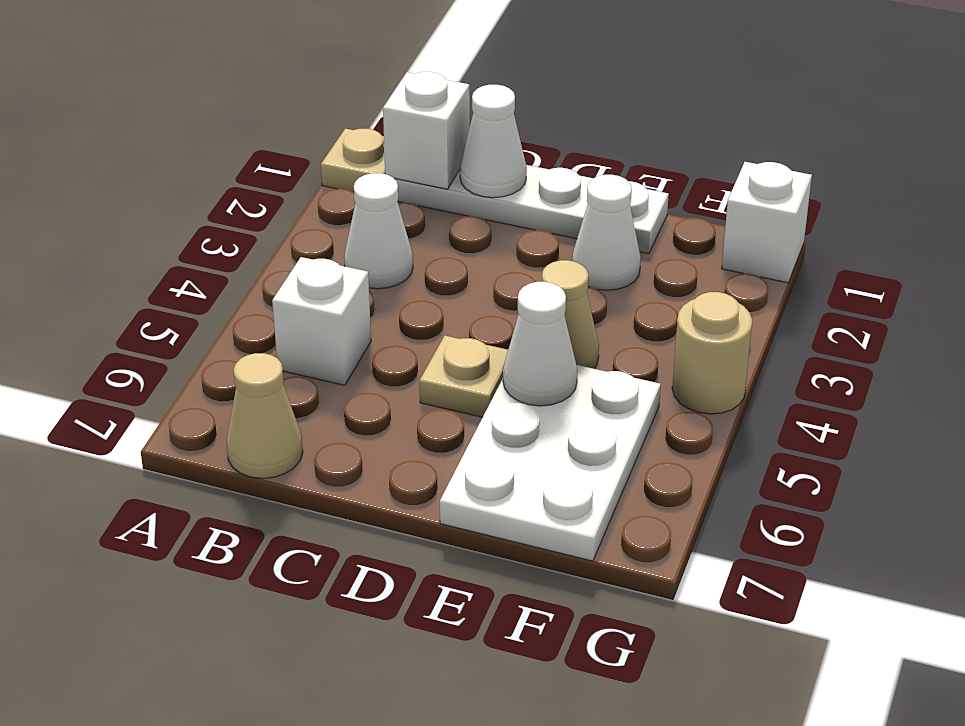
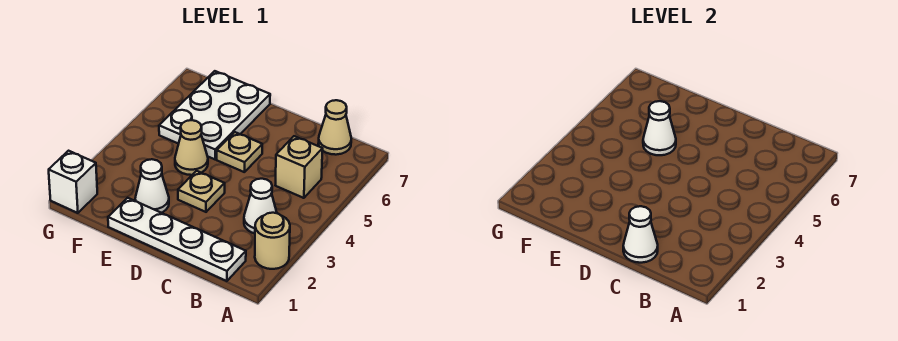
tan plate A1 level 1 -> tan plate D3 level 1
white brick B1 level 2 -> none
white brick B5 level 1 -> tan brick B5 level 1
tan round brick G4 level 1 -> tan round brick A2 level 1

